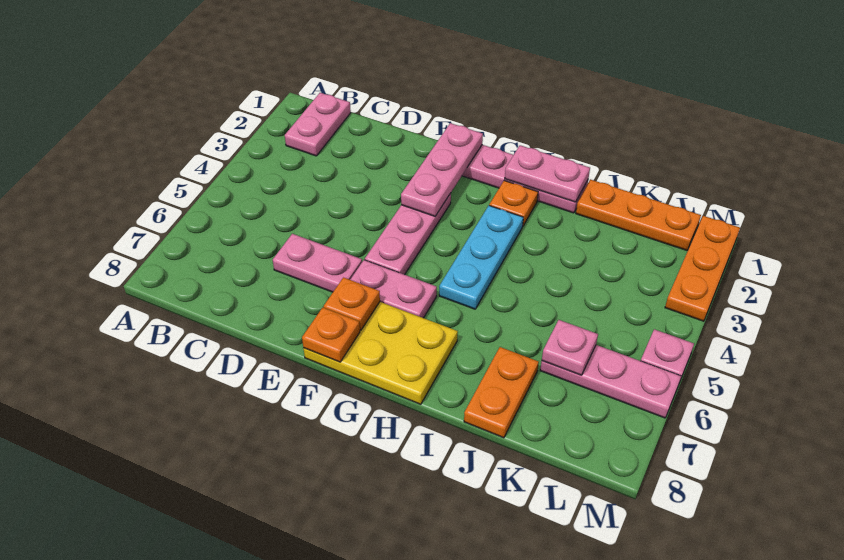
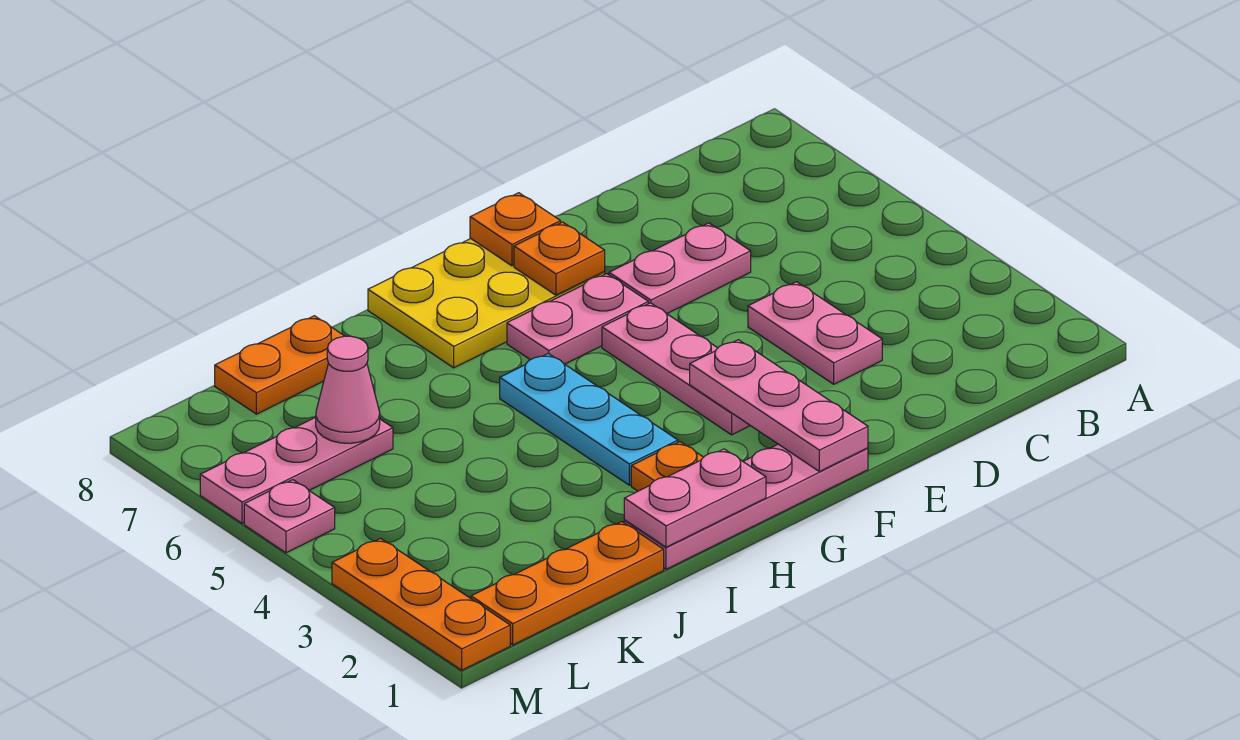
pink plate B1:B2 level 1 -> pink plate D3:D4 level 1
orange plate J7:J8 level 1 -> orange plate J8:K8 level 1
pink plate K6 level 2 -> pink cone K6 level 2

